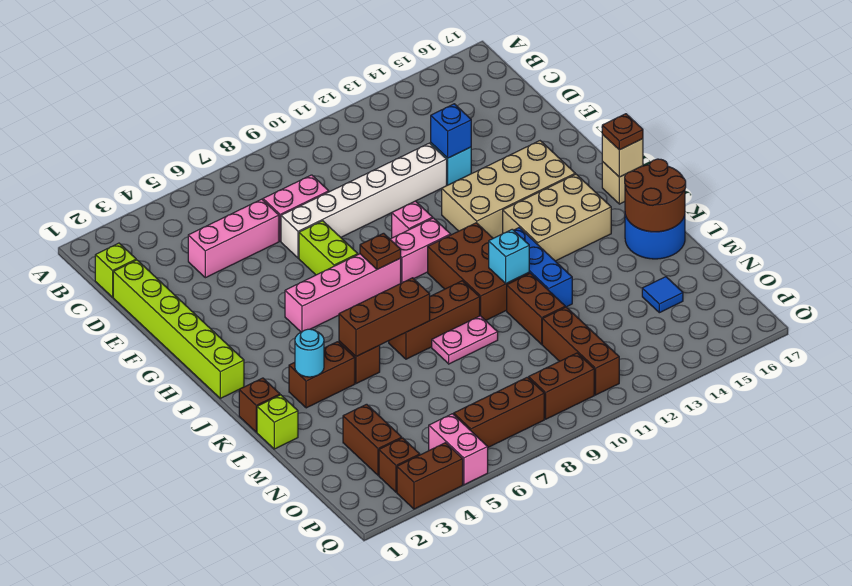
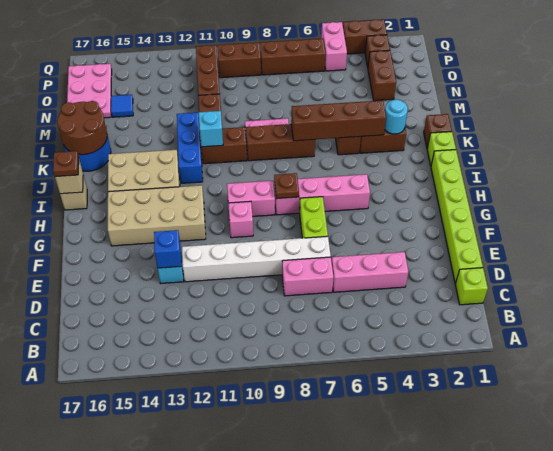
brown brick I10:K11 level 1 -> brown brick K10:K11 level 1
brown brick K5:K7 level 2 -> brown brick K4:K7 level 2
lime brick L1 level 1 -> lime brick J1 level 1
none -> pink plate N16:P17 level 1

